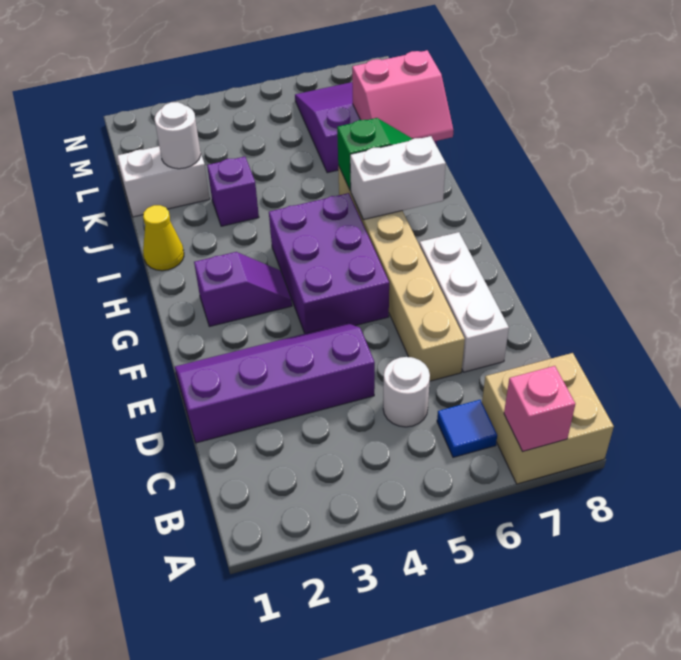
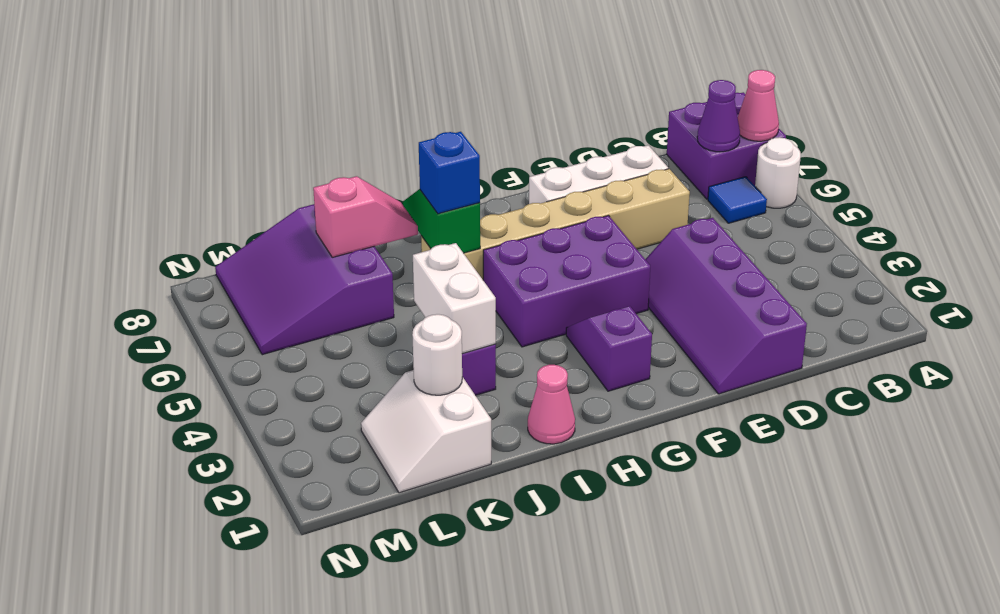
tan brick A7:B8 level 1 -> purple brick A7:B8 level 1
pink brick A7 level 2 -> pink cone A7 level 2
none -> purple cone B7 level 2
white round brick C5 level 1 -> white round brick A6 level 1
white brick H6:H7 level 2 -> white brick J3:J4 level 2
yellow cone I1 level 1 -> pink cone I1 level 1
none -> blue brick I6 level 3
pink slope J7:K8 level 2 top K -> pink slope J7:K7 level 2 top K

